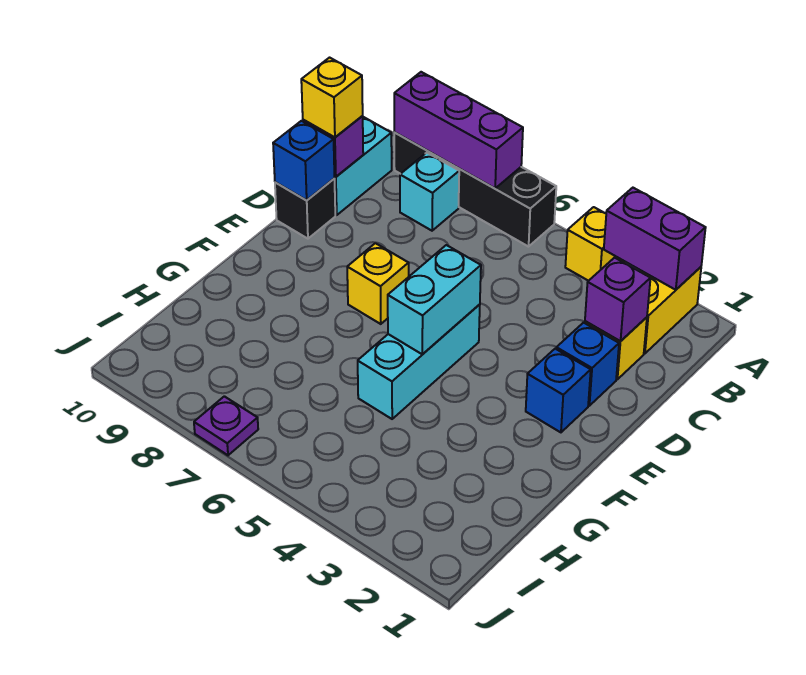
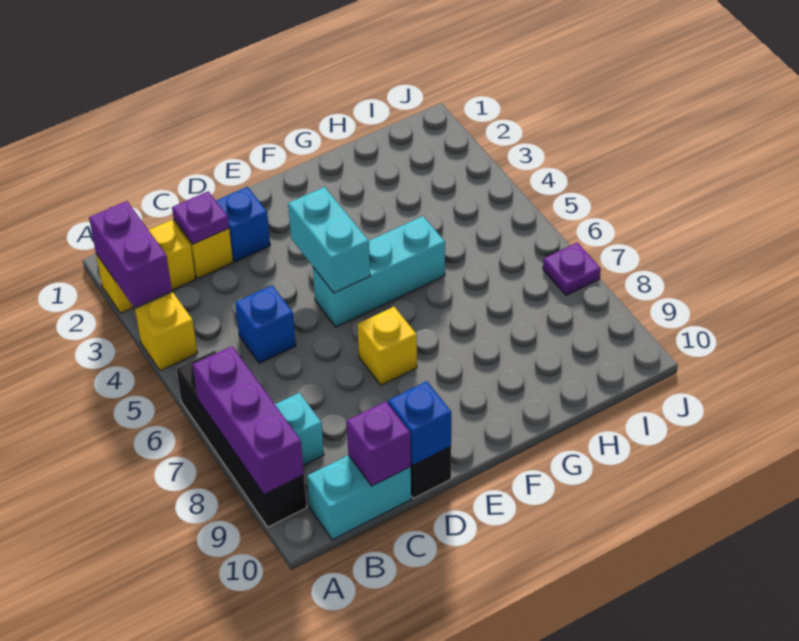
purple brick C2 level 2 -> purple plate C2 level 2
yellow brick C10 level 3 -> none
blue brick E2 level 1 -> blue brick C5 level 1
cyan brick E5:F5 level 2 -> cyan brick E4:E5 level 2

